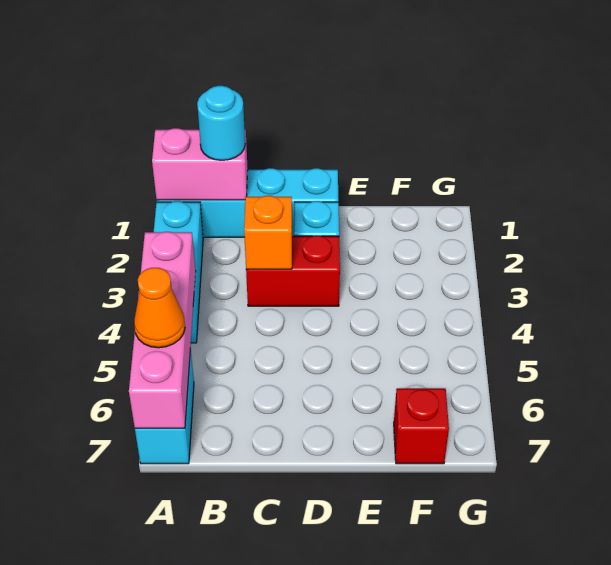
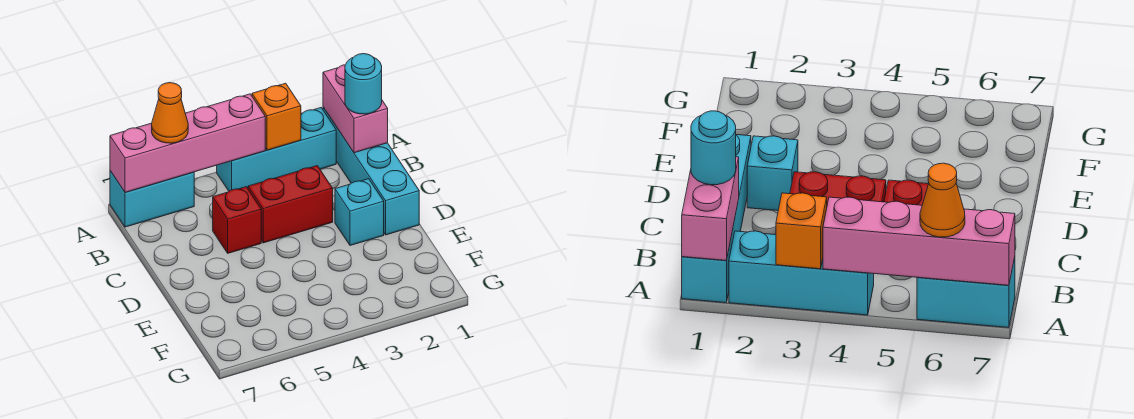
red brick C3:D3 level 1 -> red brick C3:C4 level 1
orange brick C3 level 2 -> orange brick A3 level 2
red brick F7 level 1 -> red brick C5 level 1

